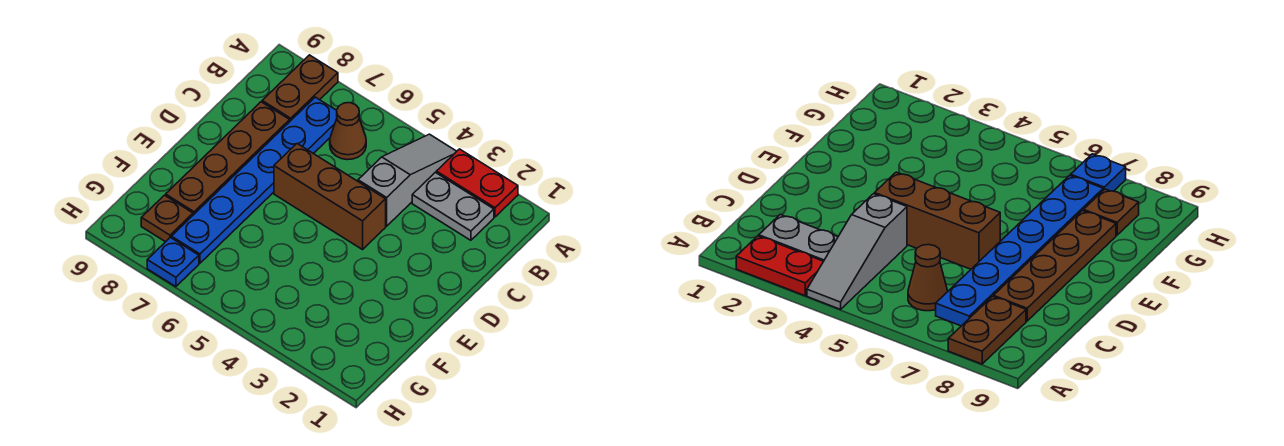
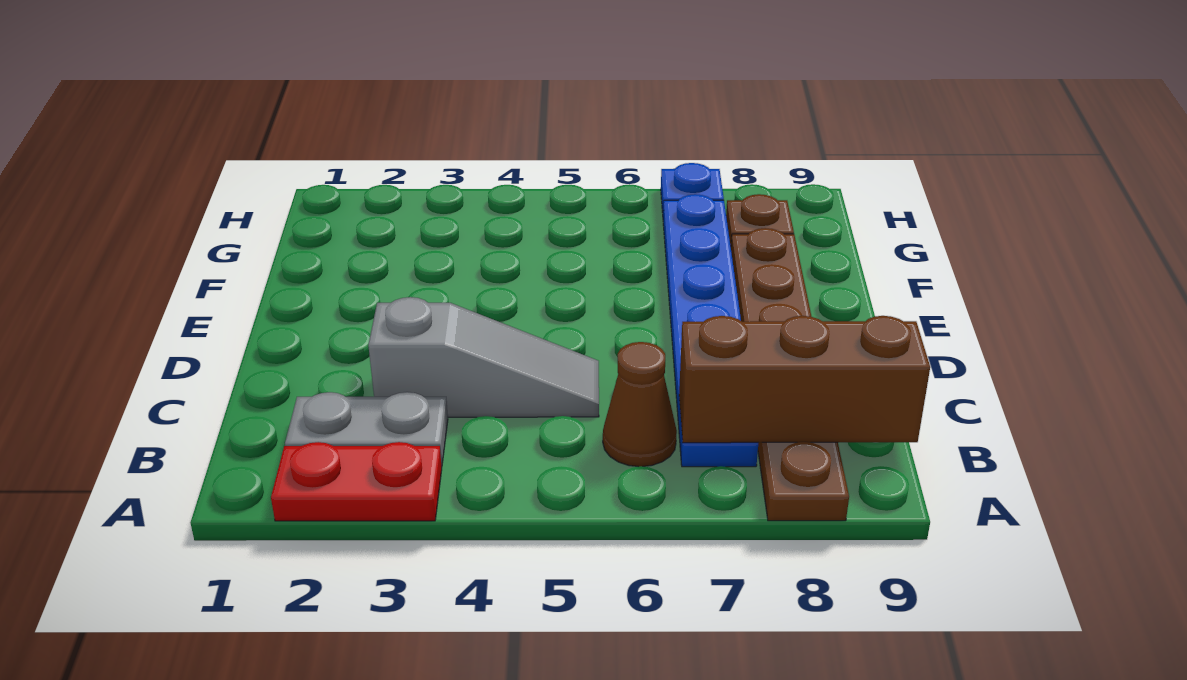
grey slope A4:C4 level 1 top C -> grey slope C3:C5 level 1 top 3
brown brick D4:D6 level 1 -> brown brick B7:B9 level 2

